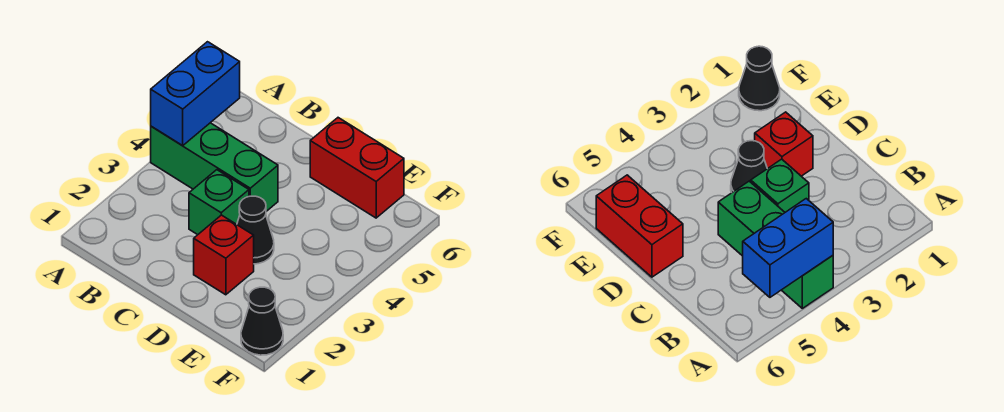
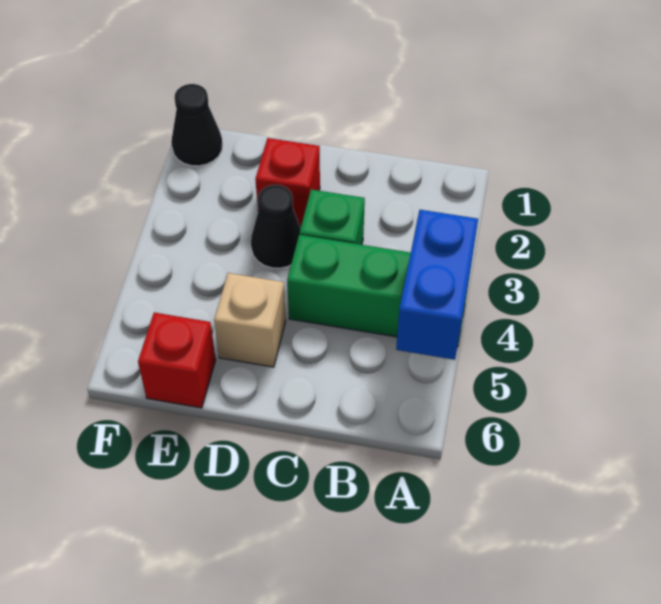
none -> tan brick D5 level 1
red brick D6:E6 level 1 -> red brick E6 level 1

